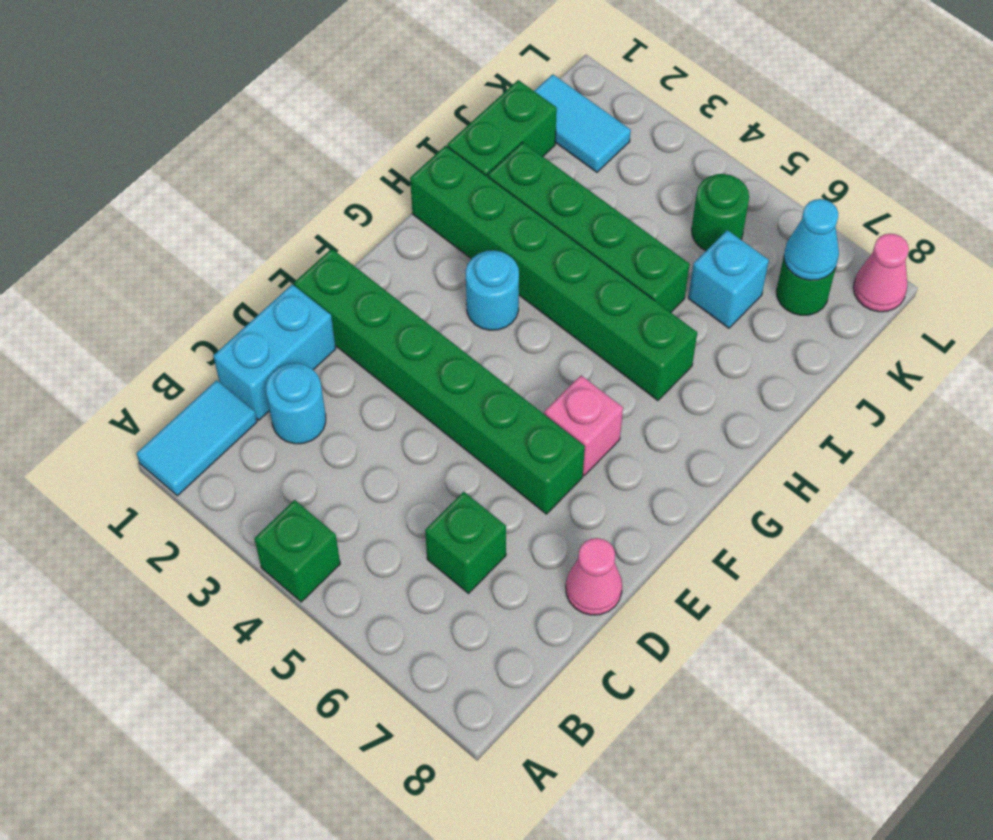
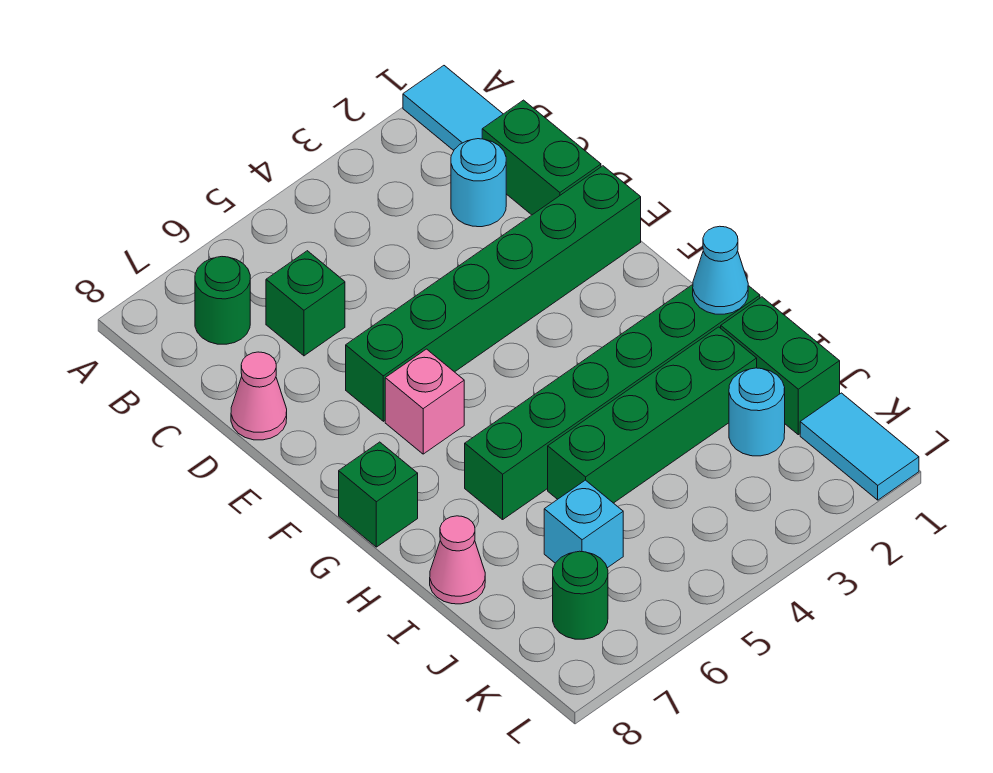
green brick A4 level 1 -> green brick G8 level 1
cyan brick C1:D1 level 1 -> green brick C1:D1 level 1
cyan round brick G3 level 1 -> cyan round brick J2 level 1
cyan tile K1:K2 level 1 -> cyan tile K1:L1 level 1
green round brick K5 level 1 -> green round brick B7 level 1
cyan cone K7 level 2 -> cyan cone H1 level 2
pink cone L8 level 1 -> pink cone I8 level 1

